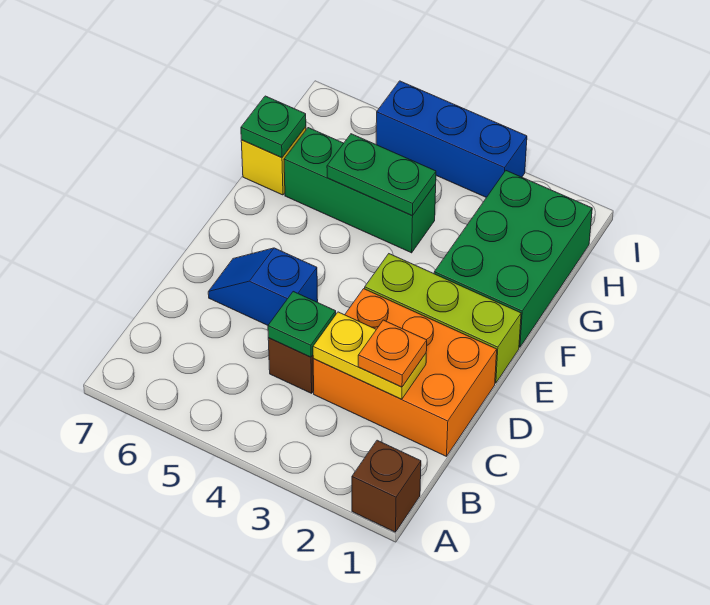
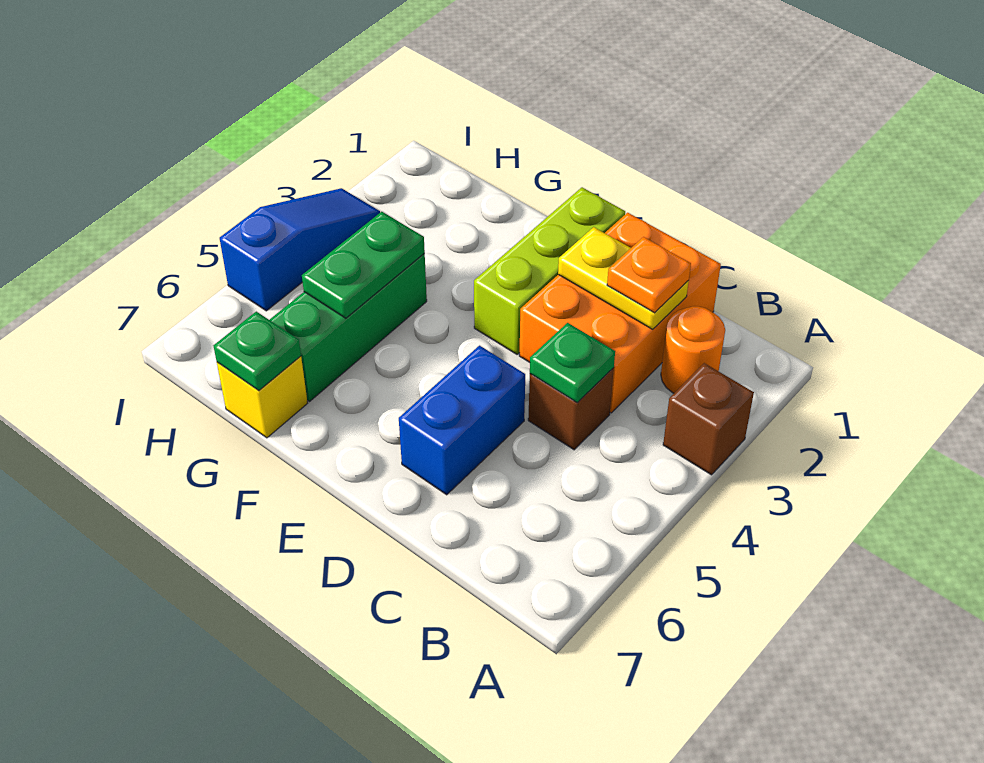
brown brick A1 level 1 -> brown brick A3 level 1
none -> orange round brick B2 level 1
yellow plate C2:C3 level 2 -> yellow plate C2:D2 level 2
blue slope D5:D6 level 1 top 5 -> blue brick D5:D6 level 1
green brick F1:H2 level 1 -> none
blue brick I3:I5 level 1 -> blue slope I3:I5 level 1 top 5

